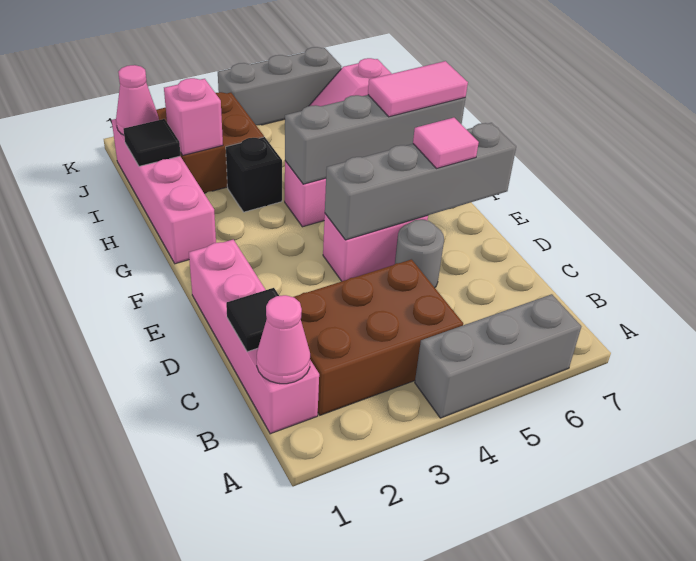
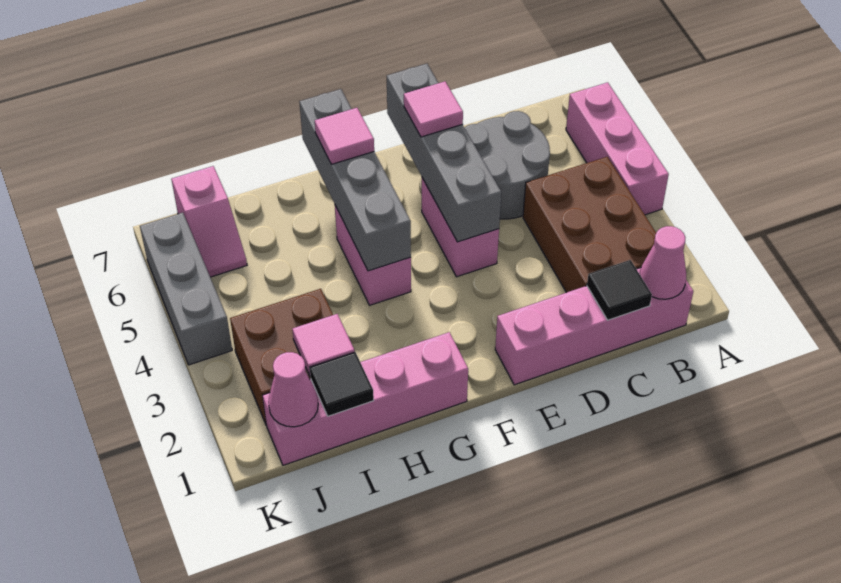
grey brick A4:A6 level 1 -> pink brick A4:A6 level 1
grey round brick D5 level 1 -> grey round brick C5:D6 level 1
pink tile G6:G7 level 3 -> pink tile G6 level 3
black brick H3 level 1 -> none
pink brick I2 level 2 -> pink tile I2 level 2

